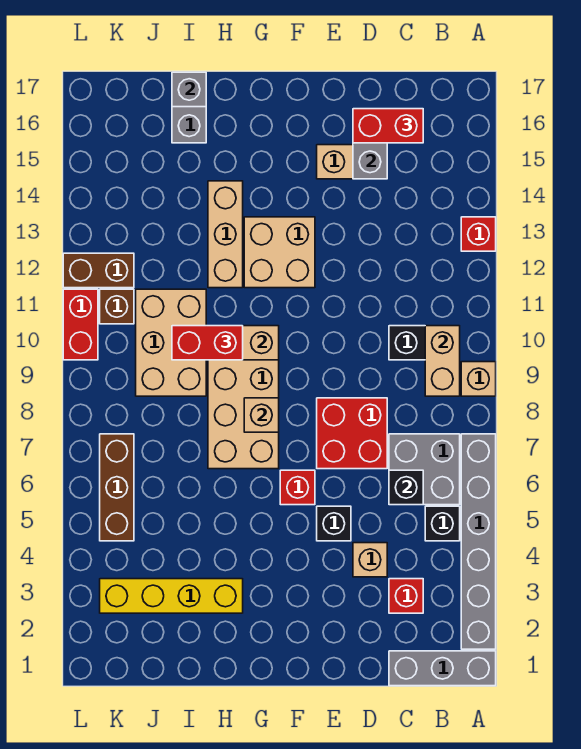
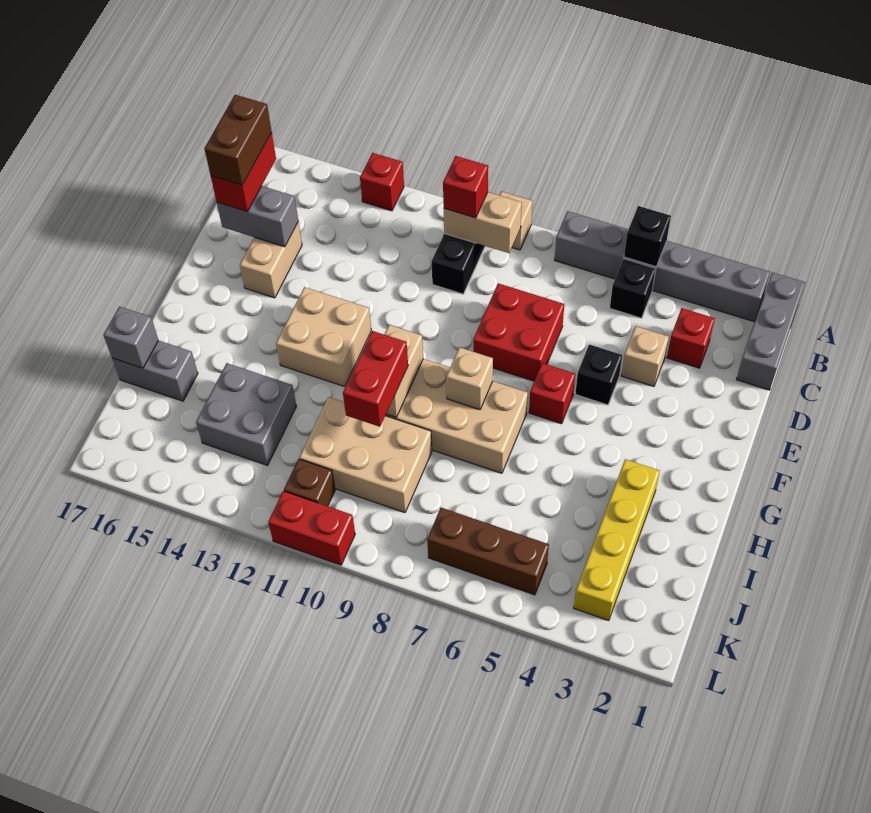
grey brick B6:C7 level 1 -> grey brick I13:J14 level 1
none -> red brick B10 level 3
black brick C6 level 2 -> black brick A5 level 2
tan brick H12:H14 level 1 -> none
brown brick K12:L12 level 1 -> brown brick C16:D16 level 4

